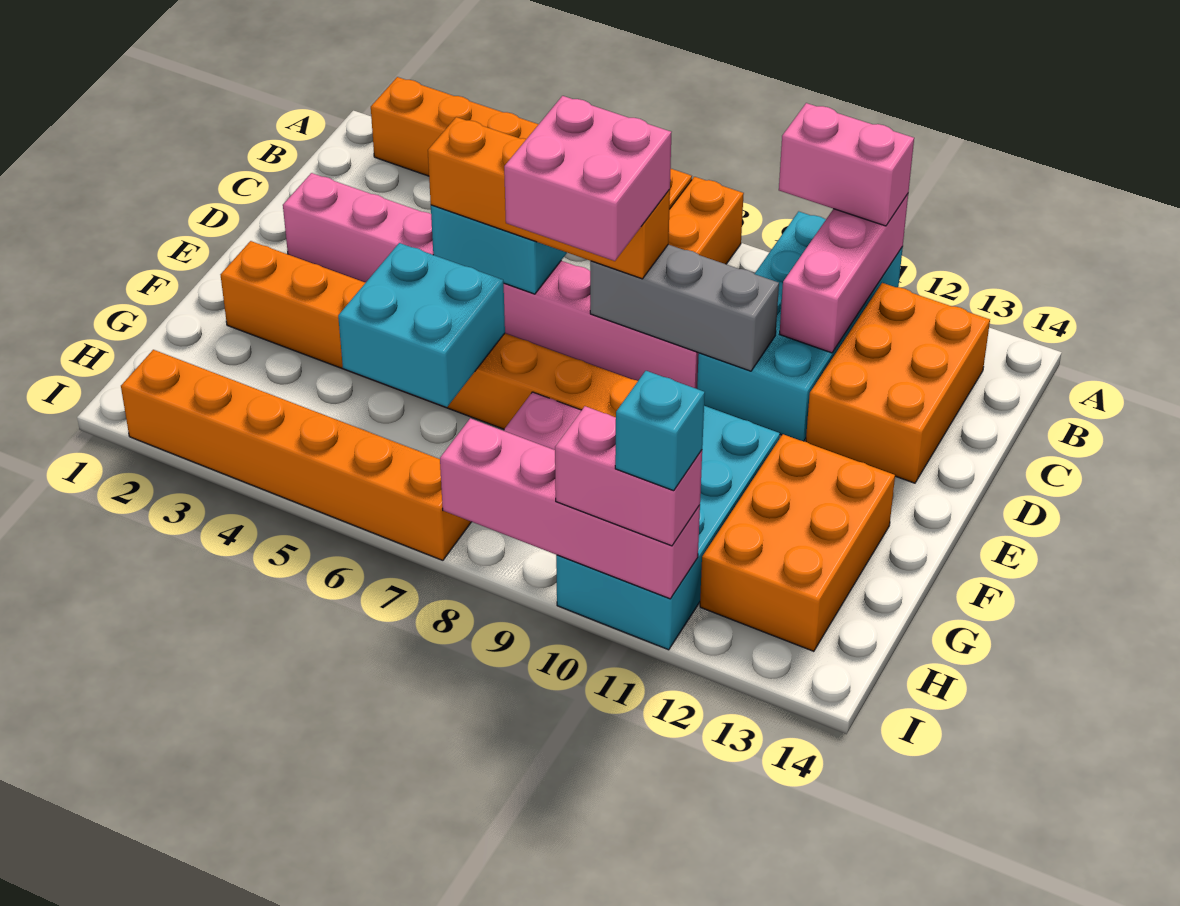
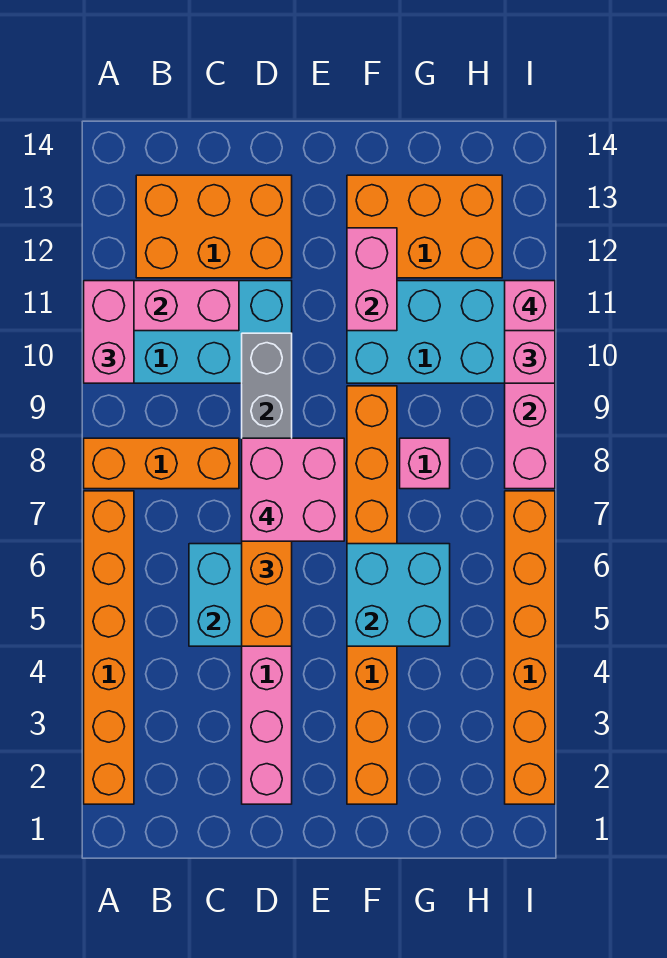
none -> pink brick F11:F12 level 2
cyan brick I11 level 4 -> pink brick I11 level 4

